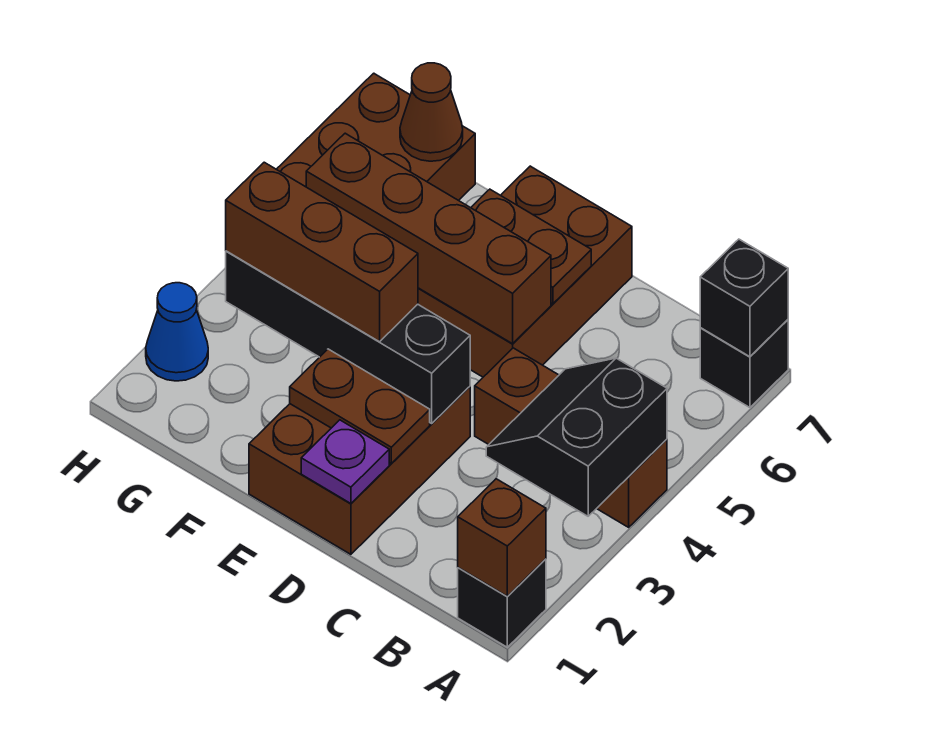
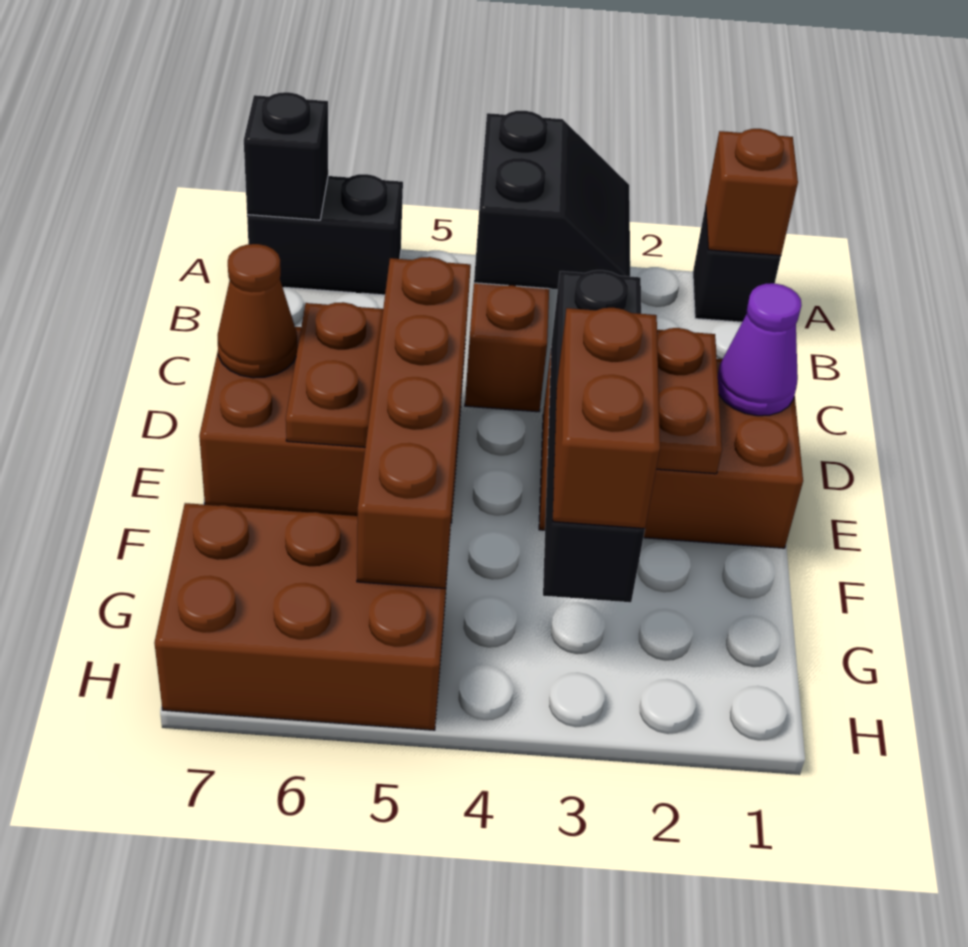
black slope A3:B4 level 2 top A -> black slope A3:B4 level 2 top 4
black brick A7 level 1 -> black brick A6:A7 level 1
purple plate D1 level 2 -> purple cone D1 level 2
brown brick E3:G3 level 3 -> brown brick F3:G3 level 3
brown cone G7 level 2 -> brown cone D7 level 2
blue cone H2 level 1 -> none

